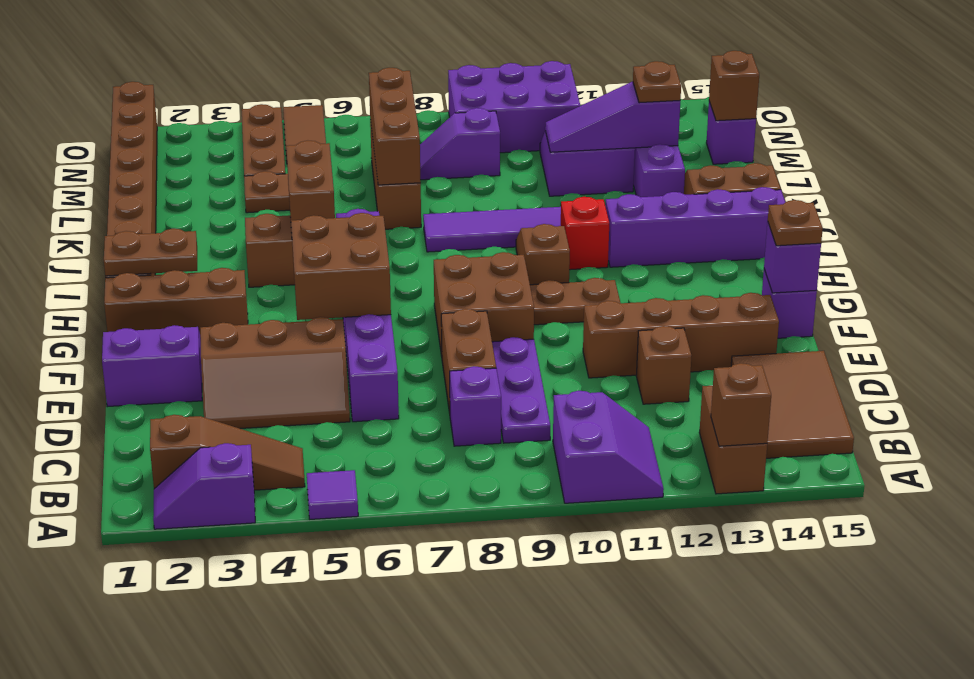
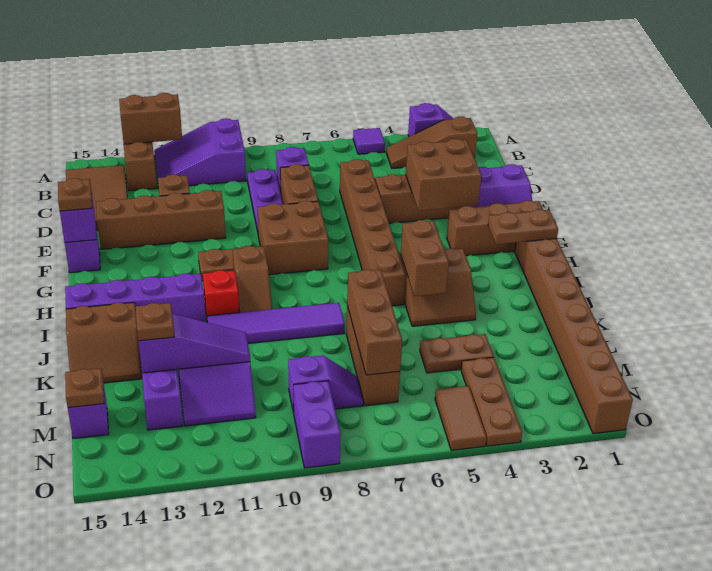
purple slope A10:B11 level 1 top 10 -> purple slope A10:B12 level 1 top 10
brown brick A13 level 2 -> brown brick A12:A13 level 2
purple brick D6:I6 level 1 -> brown brick D6:I6 level 1
brown brick F5:G6 level 2 -> brown brick E3:F4 level 2
brown brick M15 level 2 -> brown plate M15 level 2
purple brick N9:O11 level 1 -> purple brick N9:O9 level 1

